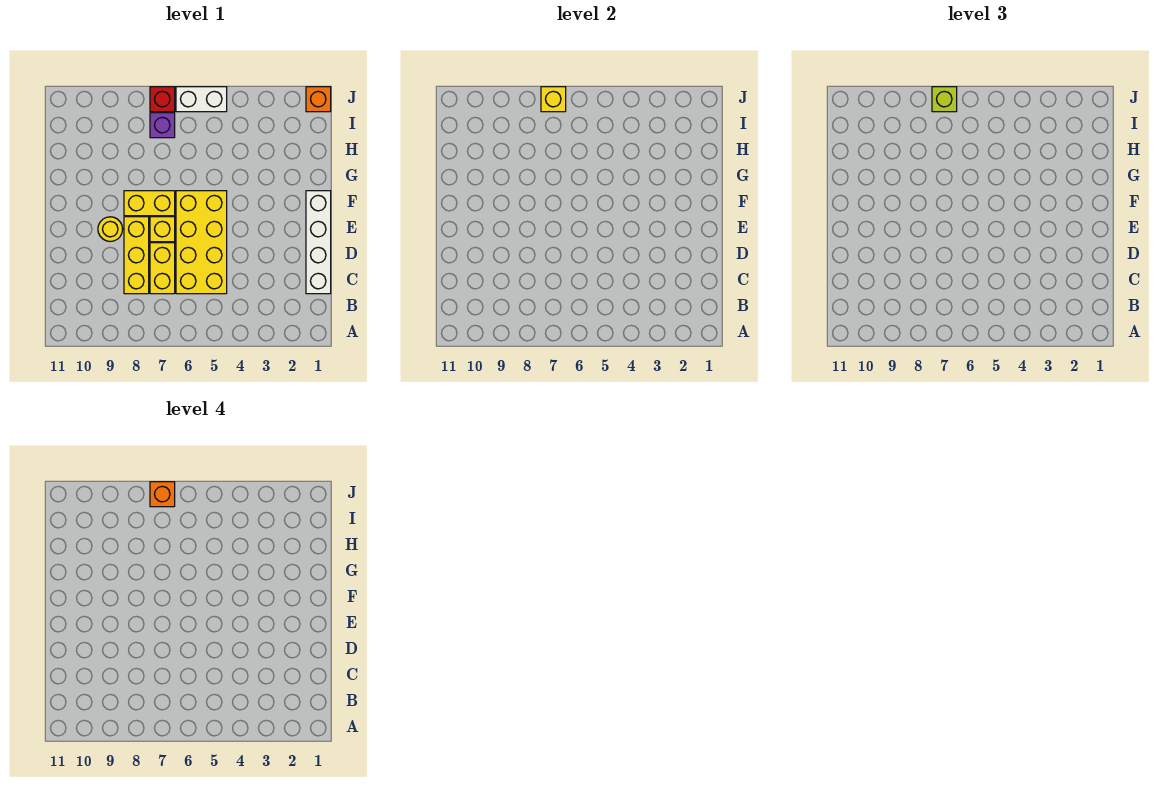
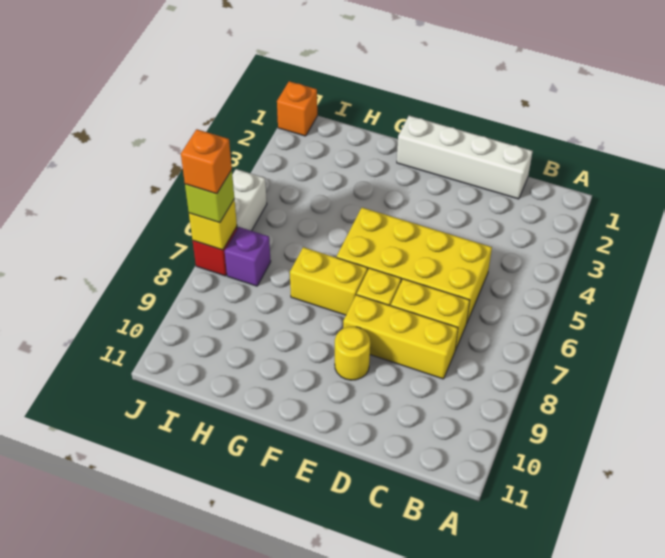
yellow brick F7:F8 level 1 -> yellow brick F7:G7 level 1

